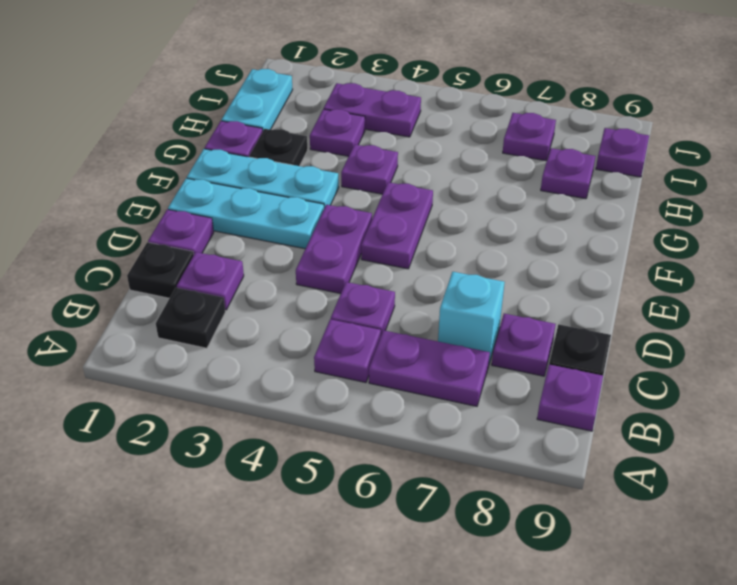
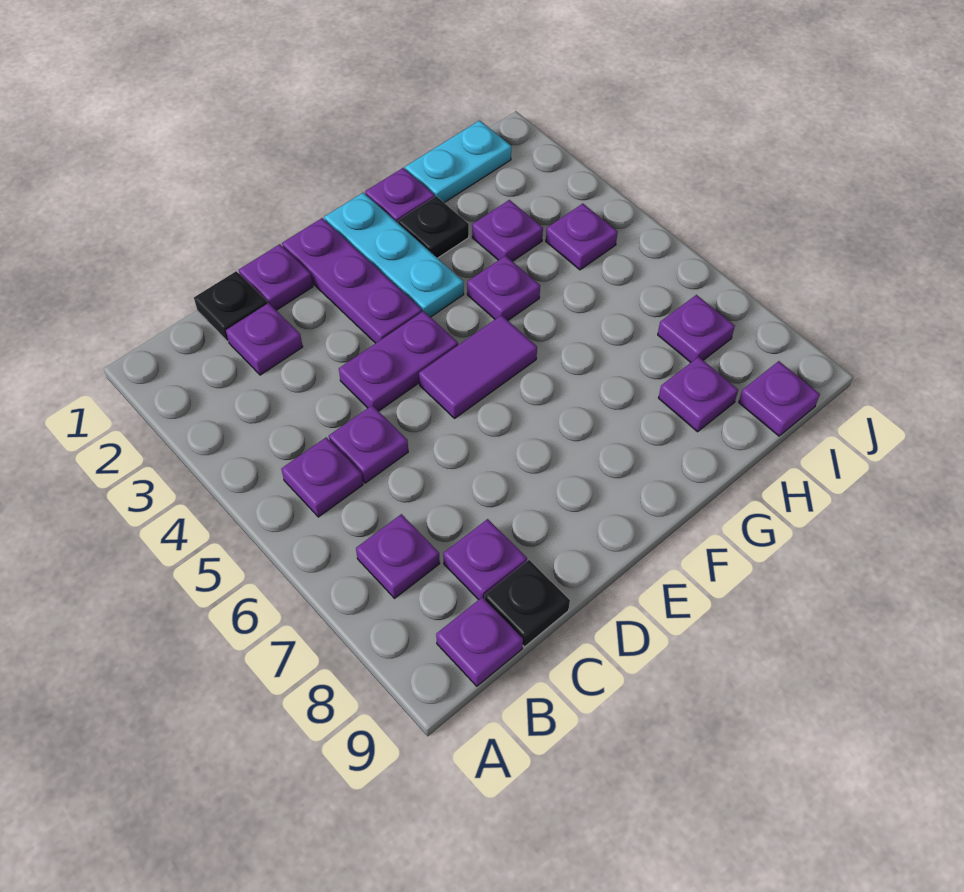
black plate B2 level 1 -> none
purple plate B6:B7 level 1 -> purple plate B7 level 1
cyan brick C7 level 1 -> none
cyan plate E1:E3 level 1 -> purple plate E1:E3 level 1
purple plate E5:F5 level 1 -> purple tile E5:F5 level 1
purple plate I3:I4 level 1 -> purple plate I4 level 1

